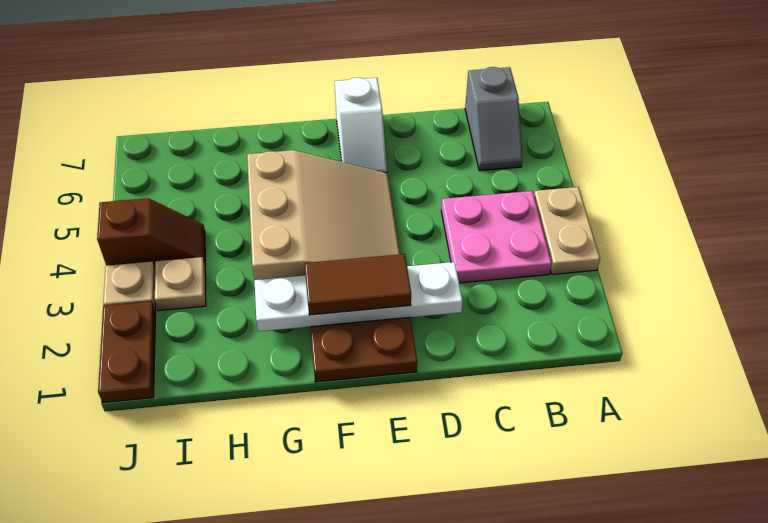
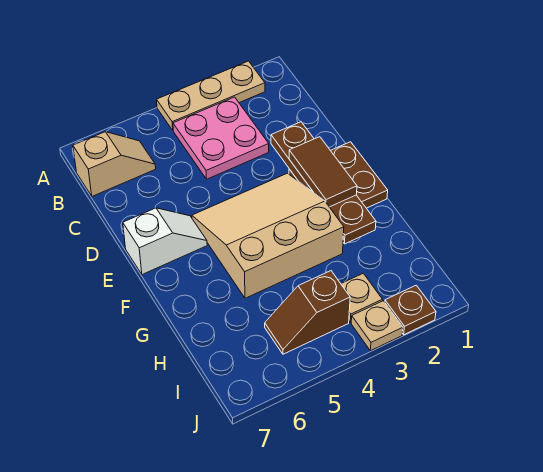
tan plate A3:A4 level 1 -> tan plate A2:A4 level 1
grey slope B6:B7 level 1 top 7 -> tan slope B6:B7 level 1 top 7
white plate D2:G2 level 2 -> brown plate D2:G2 level 2
brown slope I4:J4 level 1 top J -> brown slope I4:I5 level 1 top 4
brown plate J1:J2 level 1 -> brown plate J2 level 1

